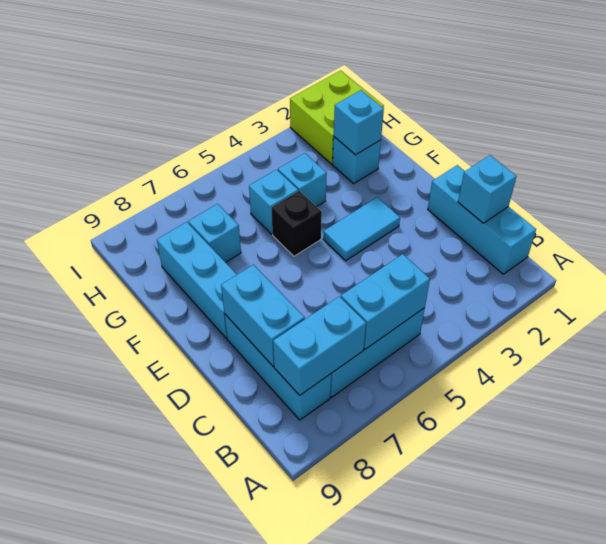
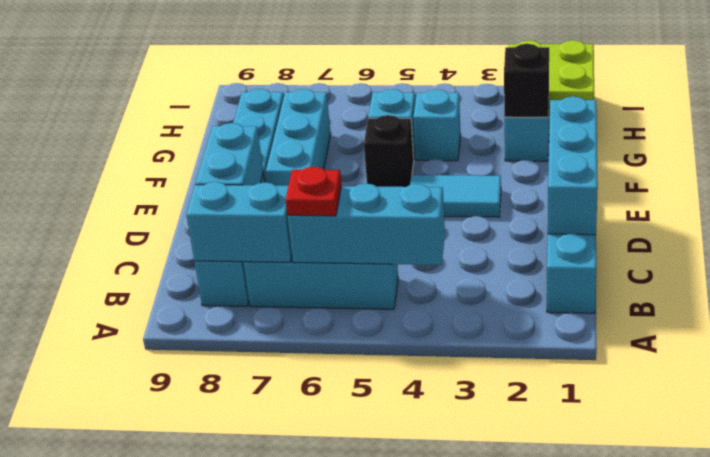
cyan brick B5:B6 level 2 -> cyan brick B4:B6 level 2
none -> red plate B6 level 3
cyan brick C1 level 2 -> cyan brick C1:E1 level 2
cyan brick G2 level 2 -> black brick G2 level 2
cyan brick G7 level 1 -> cyan brick E7:G7 level 1

